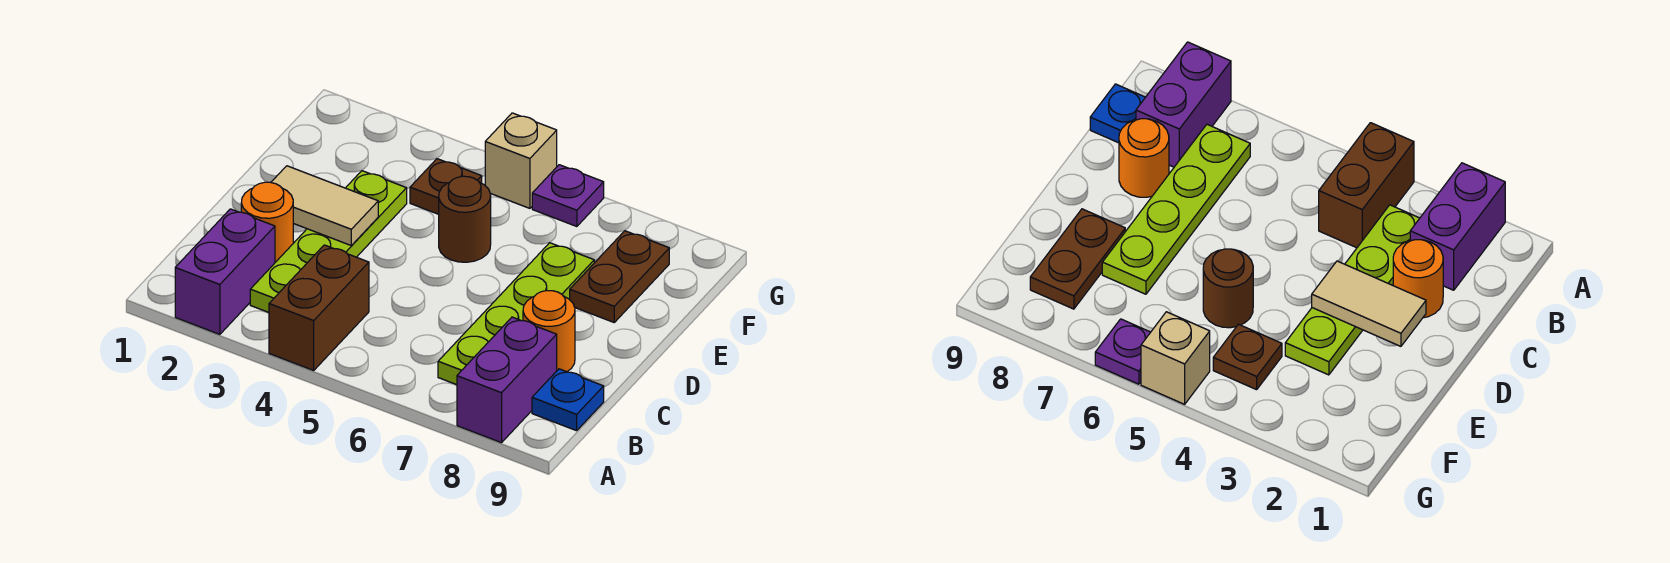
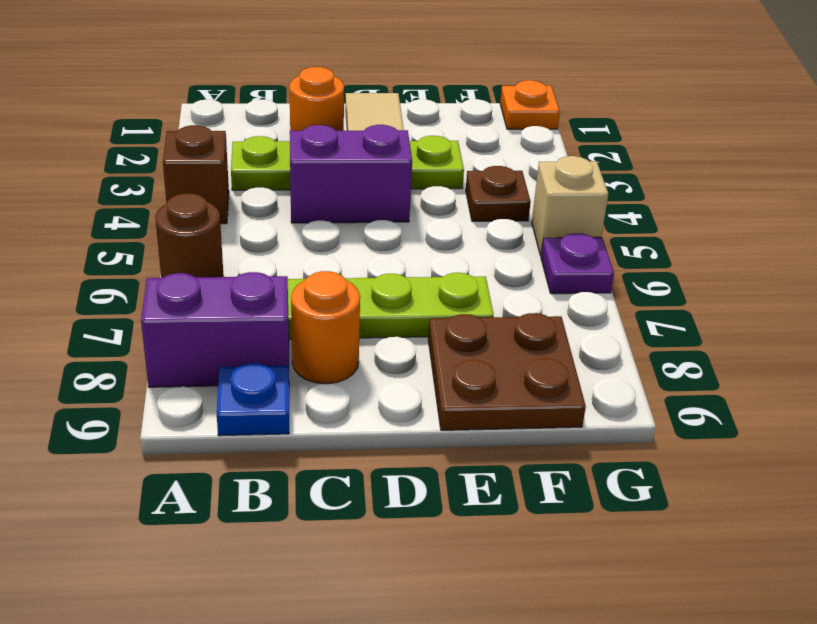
purple brick A2:B2 level 1 -> purple brick C4:D4 level 1
brown brick A4:B4 level 1 -> brown brick A4 level 1
brown round brick E5 level 1 -> brown round brick A6 level 1
brown plate E8:F8 level 1 -> brown plate E8:F9 level 1
none -> orange plate G1 level 1

